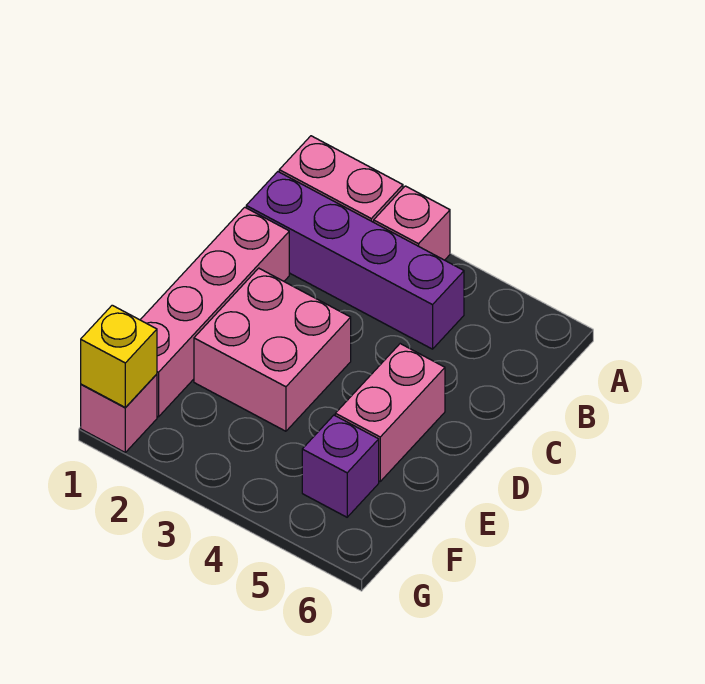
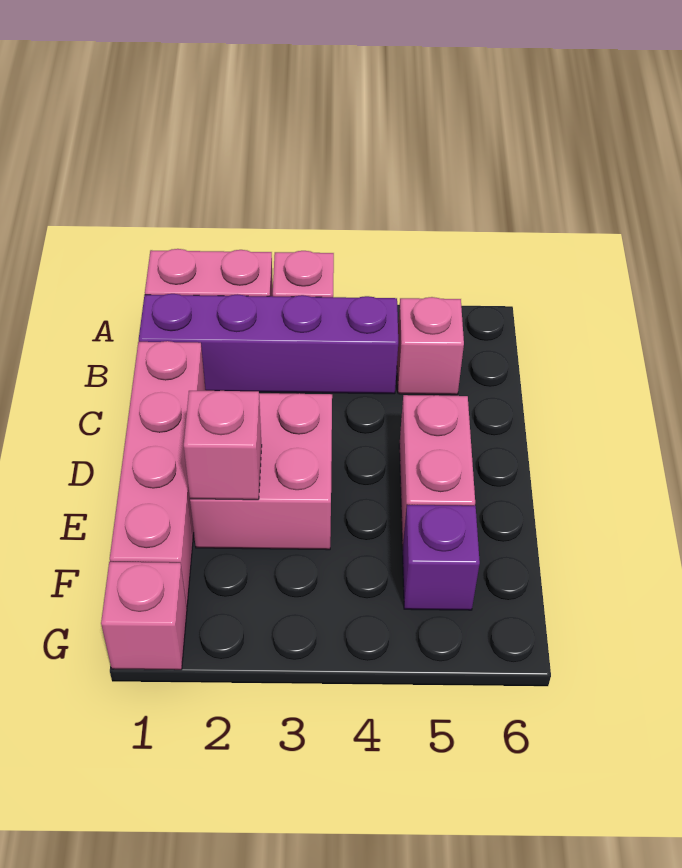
none -> pink brick B5 level 1
none -> pink brick E2 level 2
yellow brick G1 level 2 -> none

